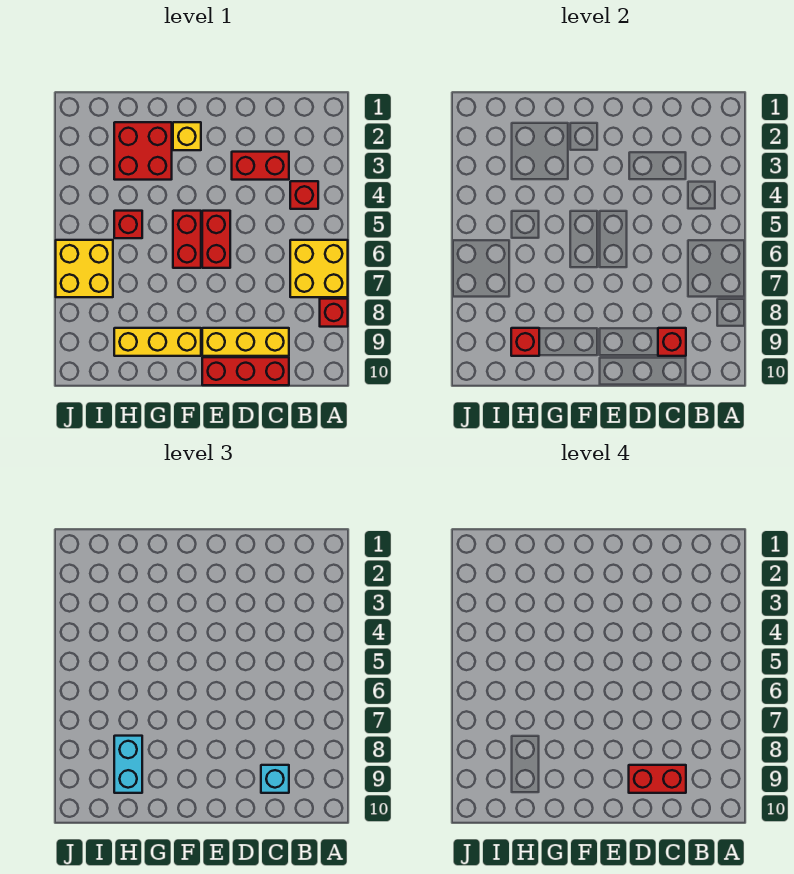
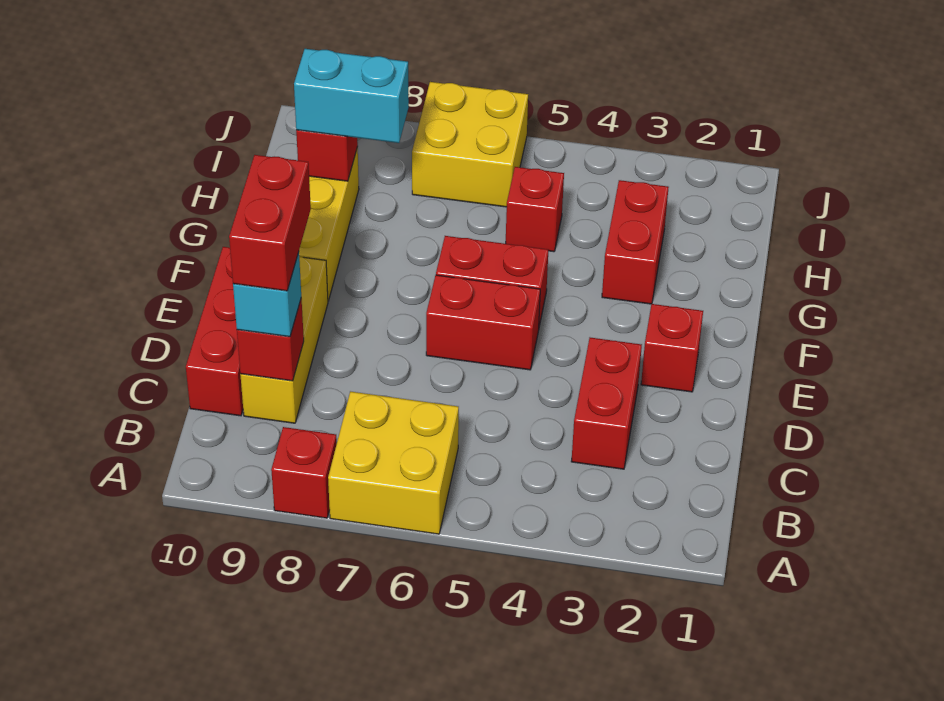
red brick B4 level 1 -> red brick E2 level 1
yellow brick F2 level 1 -> none
red brick G2:H3 level 1 -> red brick G3:H3 level 1

